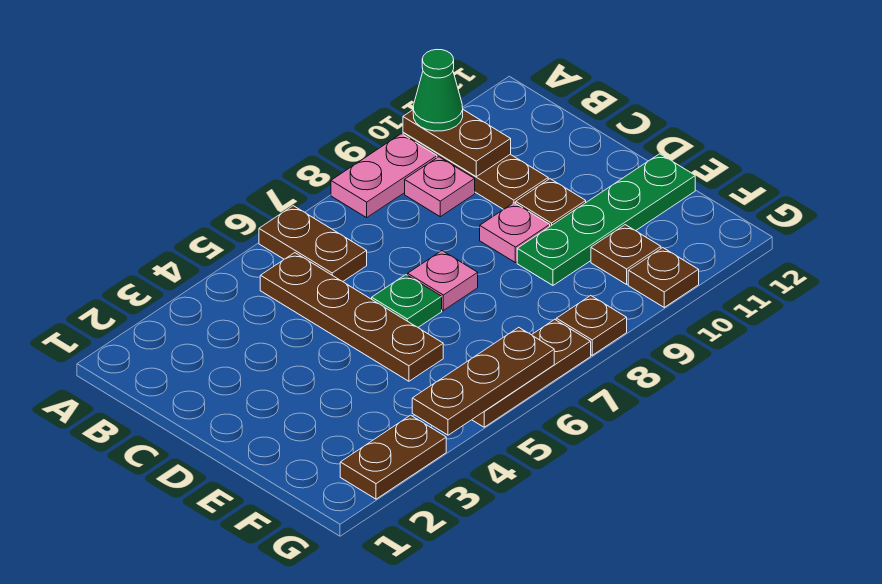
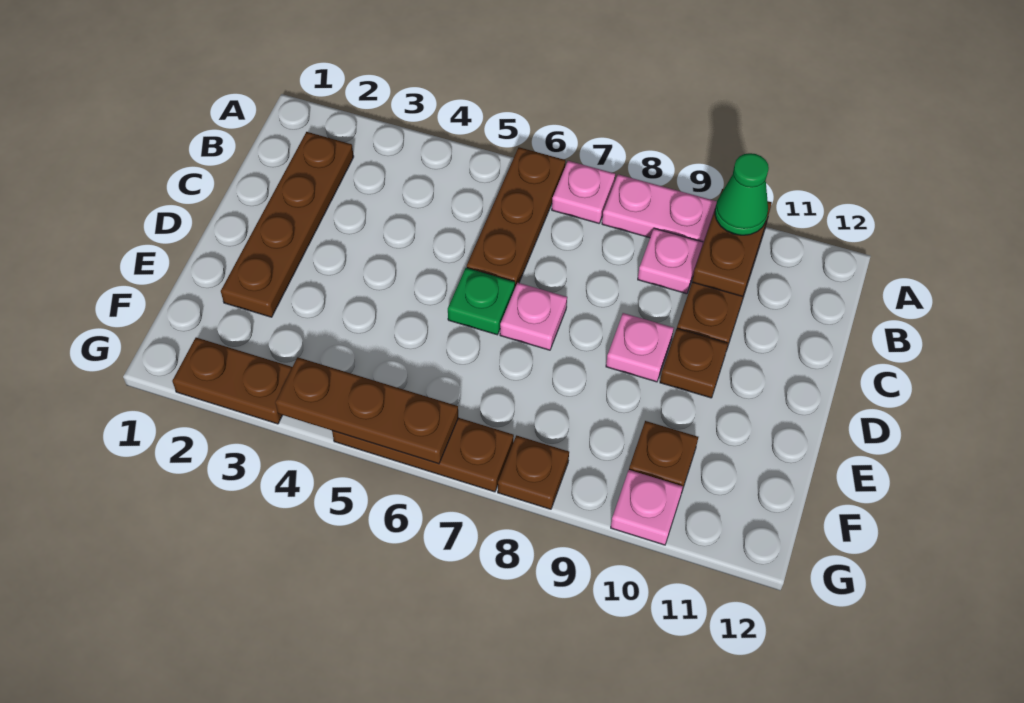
brown plate A6:B6 level 1 -> brown plate A6:C6 level 1
none -> pink plate A7 level 1
brown plate B5:E5 level 1 -> brown plate B2:E2 level 1
green plate E9:E12 level 1 -> none
brown plate G10 level 1 -> pink plate G10 level 1

